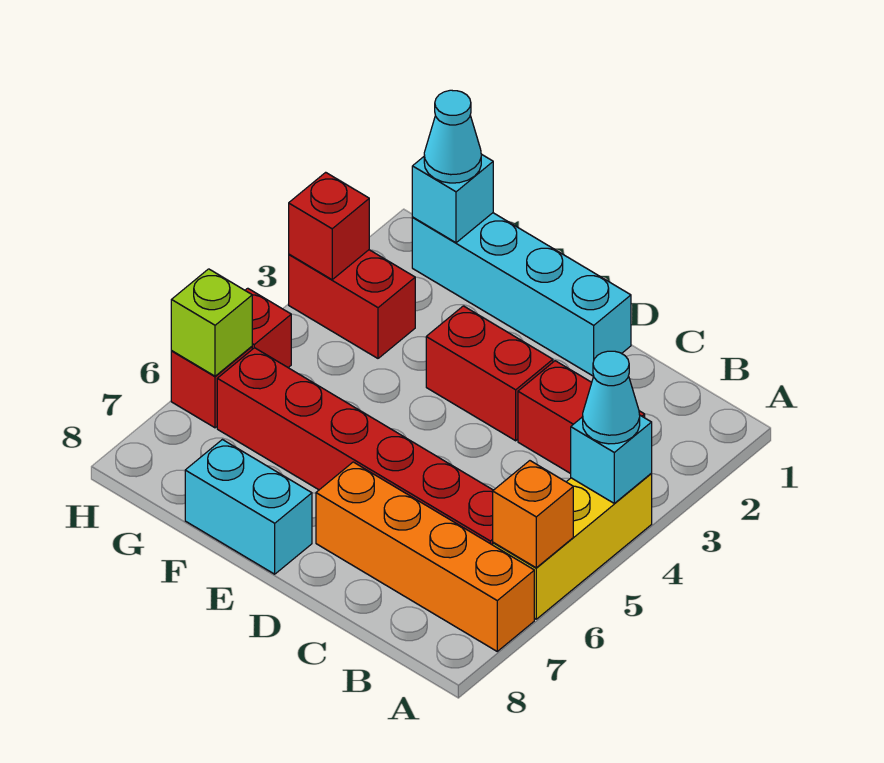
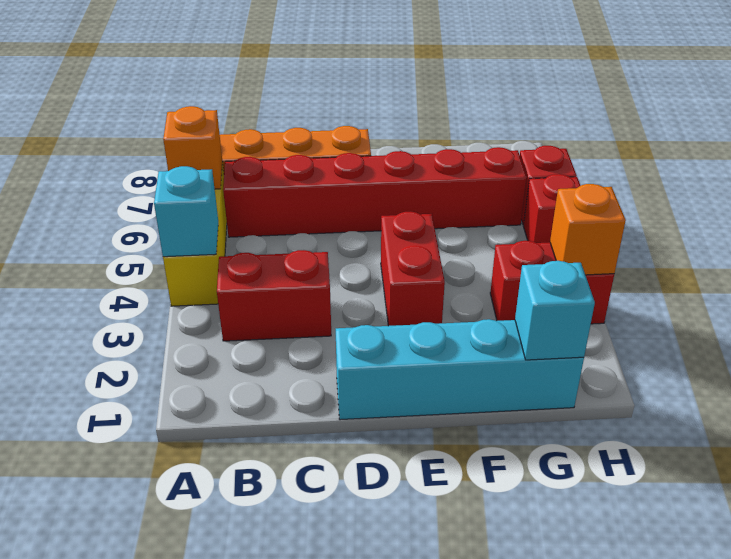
cyan cone A4 level 3 -> none
red brick D3:E3 level 1 -> red brick E3:E4 level 1
cyan brick E8:F8 level 1 -> none
cyan cone G1 level 3 -> none
red brick H3 level 2 -> orange brick H3 level 2
lime brick H6 level 2 -> none

